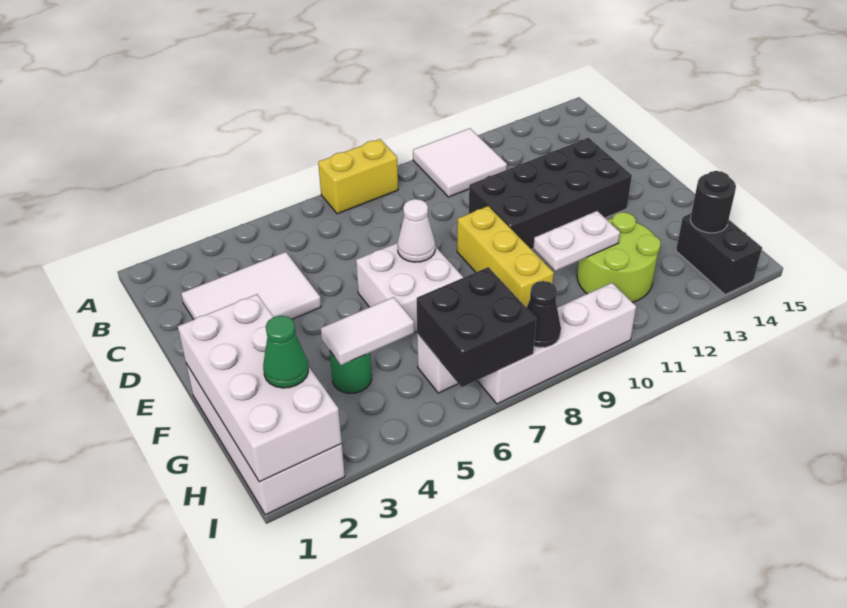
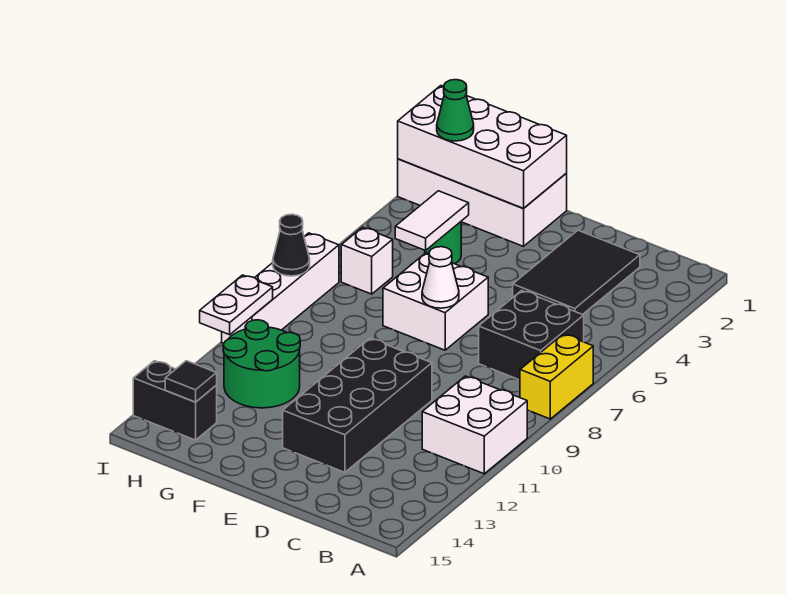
white tile A10:B11 level 1 -> white brick A10:B11 level 1
white tile C2:D4 level 1 -> black tile C2:D4 level 1
yellow brick E9:G9 level 1 -> none
white plate G10:G11 level 2 -> white plate I10:I11 level 2
lime round brick G11:H12 level 1 -> green round brick G11:H12 level 1
black brick H6:I7 level 2 -> black brick B6:C7 level 1
black round brick H14 level 2 -> black tile H14 level 2

